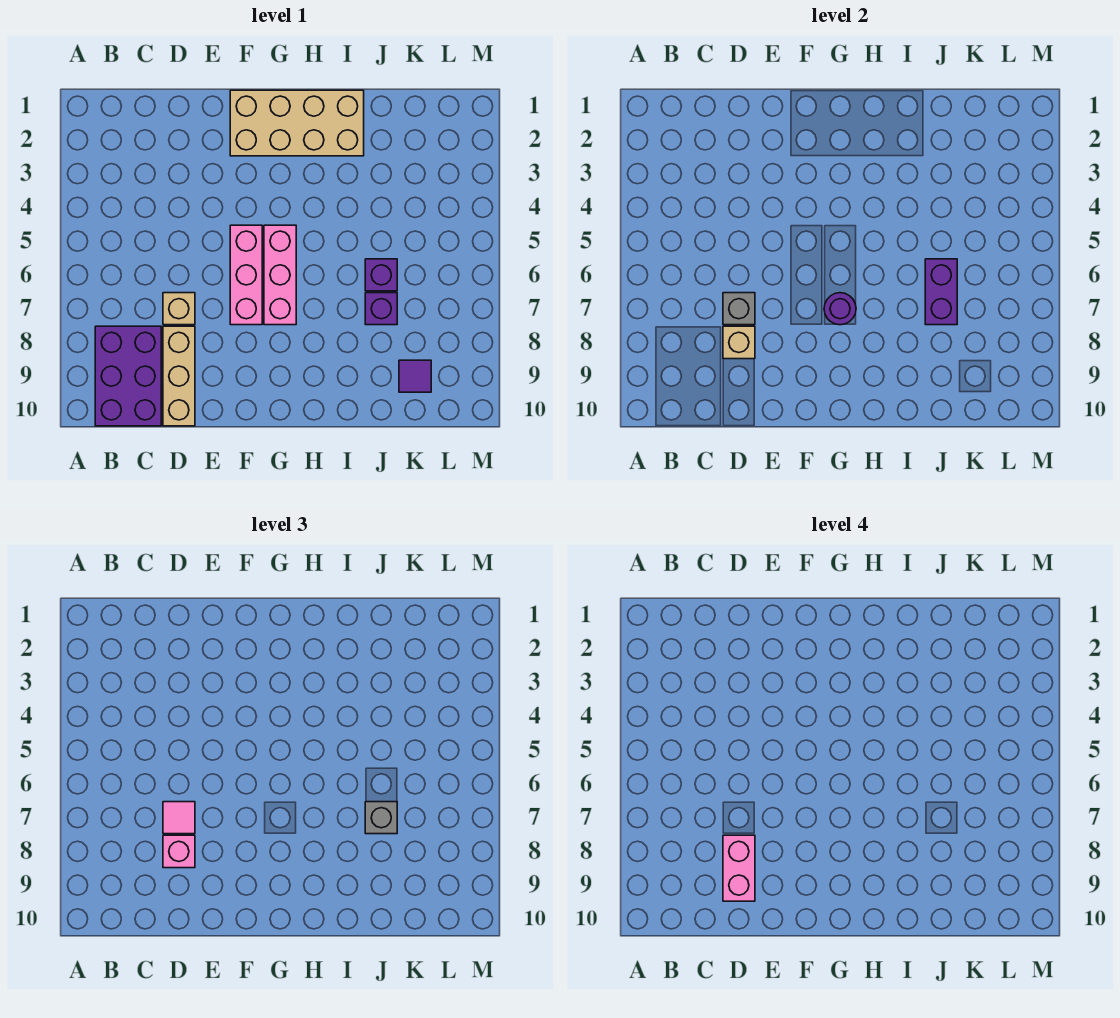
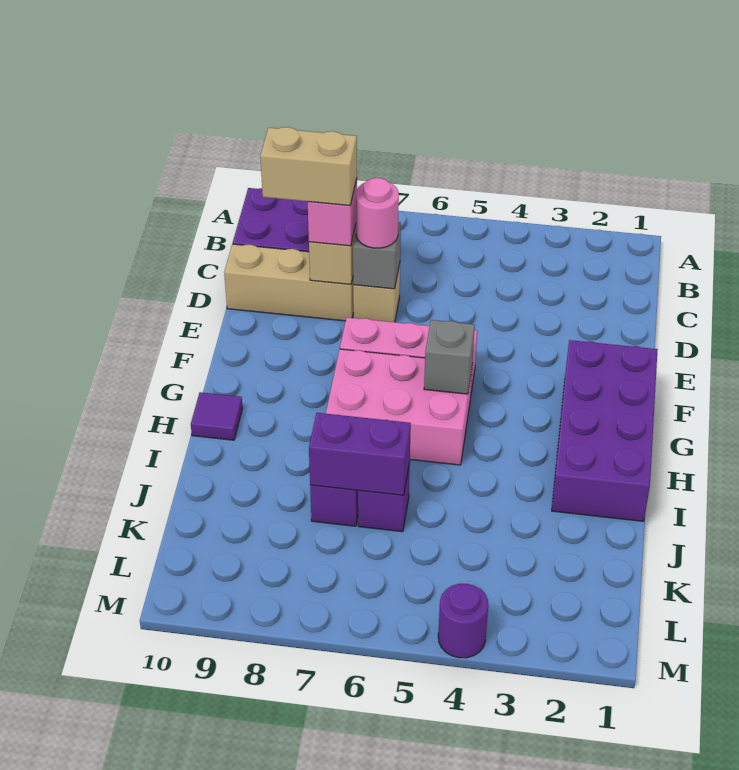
pink tile D7 level 3 -> pink round brick D7 level 3
pink brick D8:D9 level 4 -> tan brick D8:D9 level 4
tan brick F1:I2 level 1 -> purple brick F1:I2 level 1
pink brick G5:G7 level 1 -> pink brick G5:H7 level 1
purple round brick G7 level 2 -> purple round brick M4 level 1
grey brick J7 level 3 -> grey brick G5 level 2
purple tile K9 level 1 -> purple tile H10 level 1

